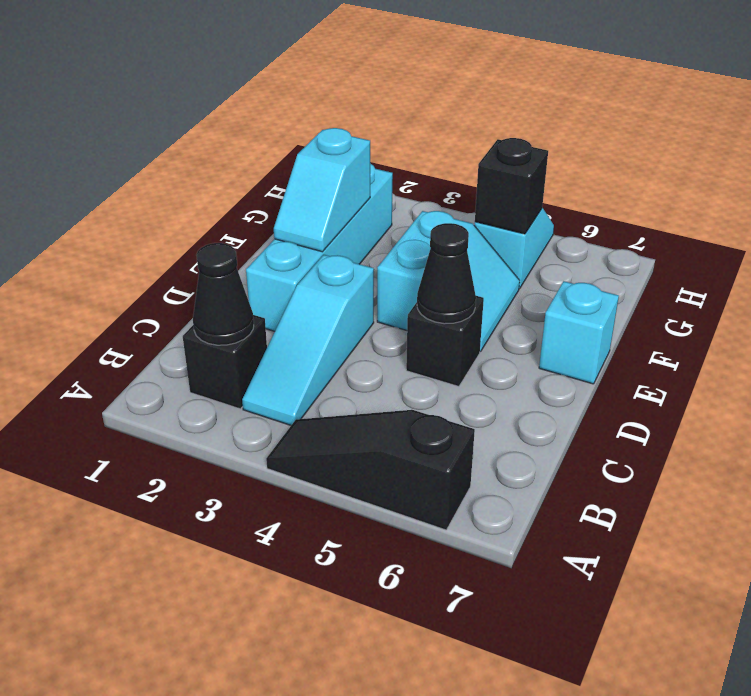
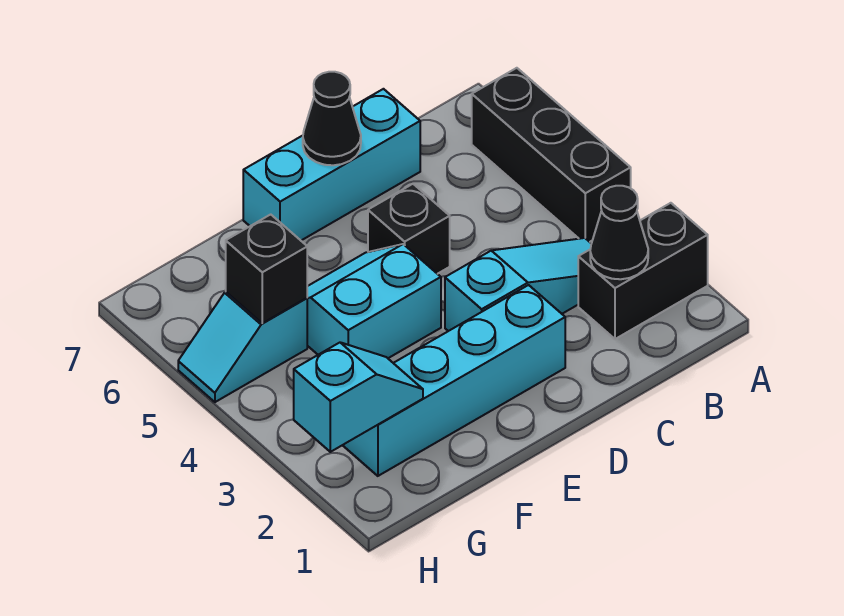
black slope A4:A6 level 1 top 6 -> black brick A4:A6 level 1
black brick B2 level 1 -> black brick A2:B2 level 1
black cone D5 level 2 -> black cone D7 level 2
cyan slope E2:F2 level 2 top F -> cyan slope G2:H2 level 2 top H
cyan brick E7 level 1 -> cyan brick C7:E7 level 1

